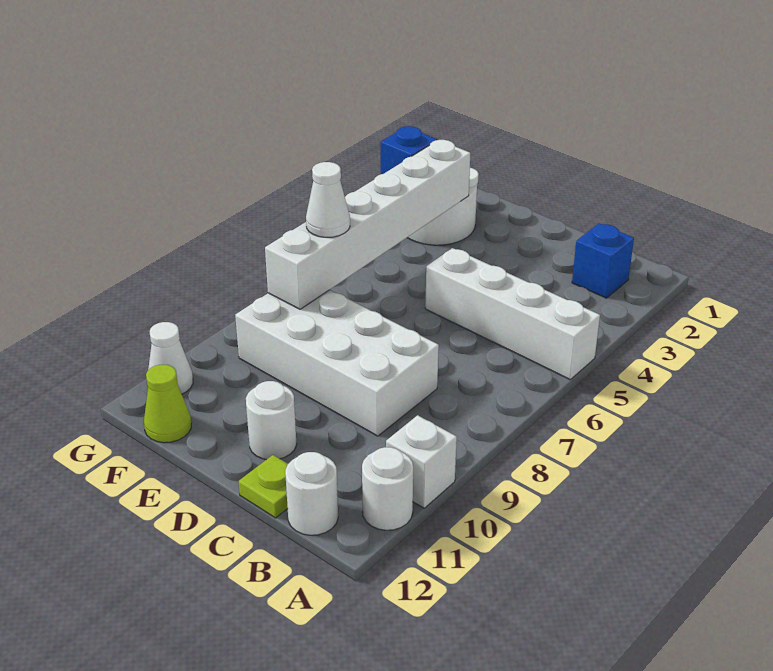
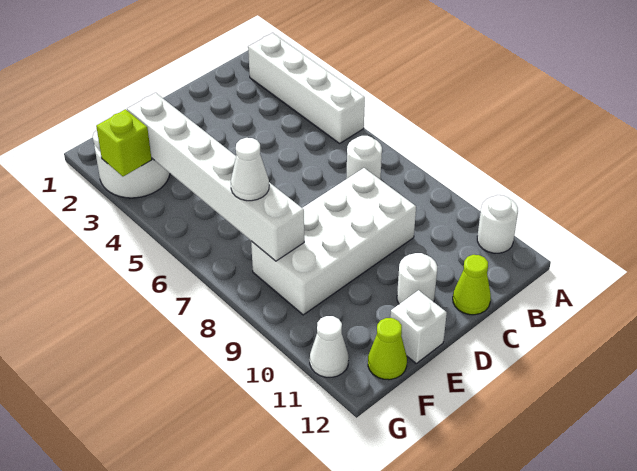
white brick A5:D5 level 1 -> white brick A2:A5 level 1
white brick A10 level 1 -> white brick E12 level 1
blue brick B2 level 1 -> none
white round brick B12 level 1 -> white round brick B7 level 1
lime plate C12 level 1 -> lime cone C12 level 1
blue brick G3 level 2 -> lime brick G3 level 2

